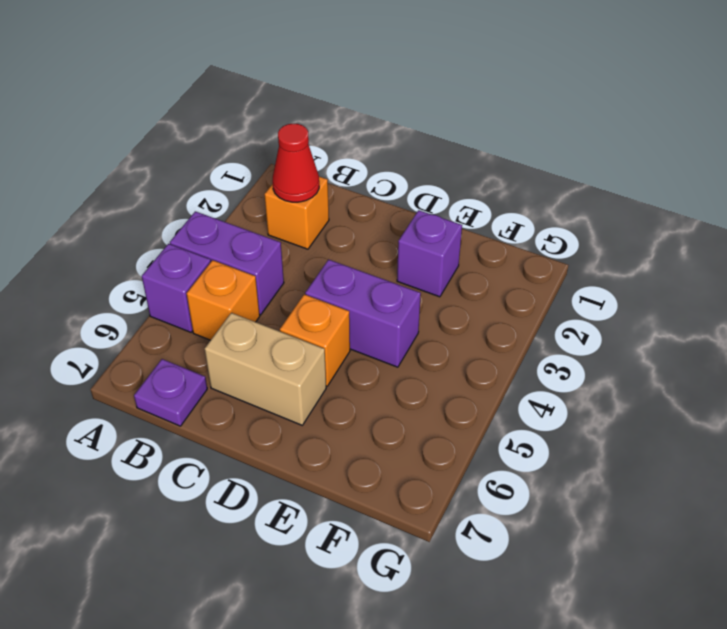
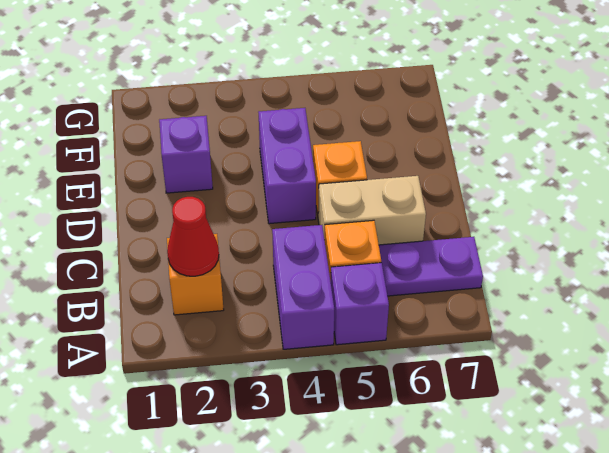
purple plate B7 level 1 -> purple plate B6:B7 level 1
tan brick C6:D6 level 1 -> tan brick C5:C6 level 1

